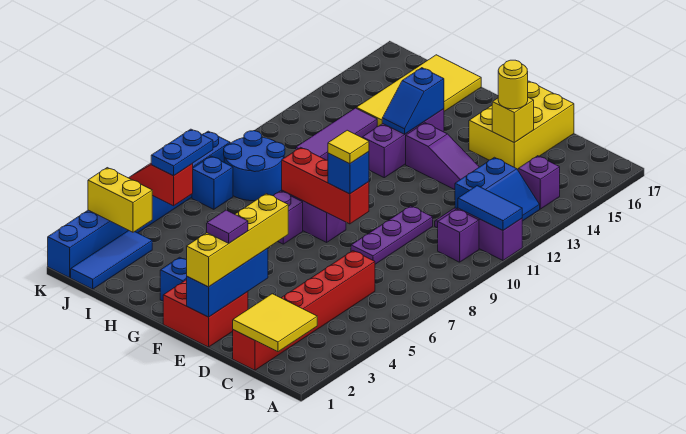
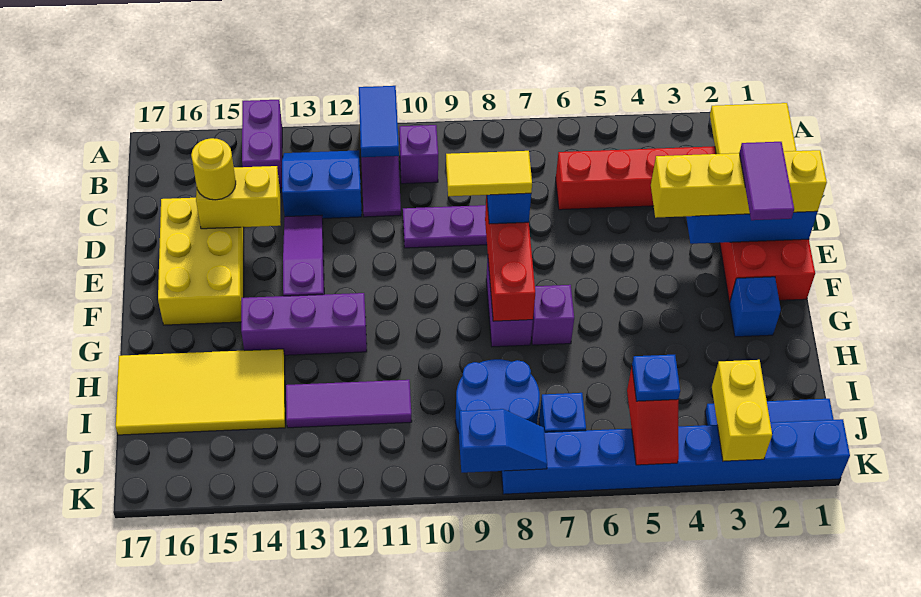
purple brick B14 level 1 -> purple brick A14:B14 level 1
yellow brick D15:E17 level 1 -> yellow brick D15:F16 level 1
yellow brick D15 level 2 -> yellow brick D14:D15 level 2
purple tile E2 level 4 -> purple tile E2:F2 level 4
yellow tile E8 level 4 -> yellow tile E8:E9 level 4
blue slope G13:G14 level 2 top 14 -> blue slope K8:K9 level 2 top 9
blue plate J5:J6 level 3 -> blue plate J5 level 3

